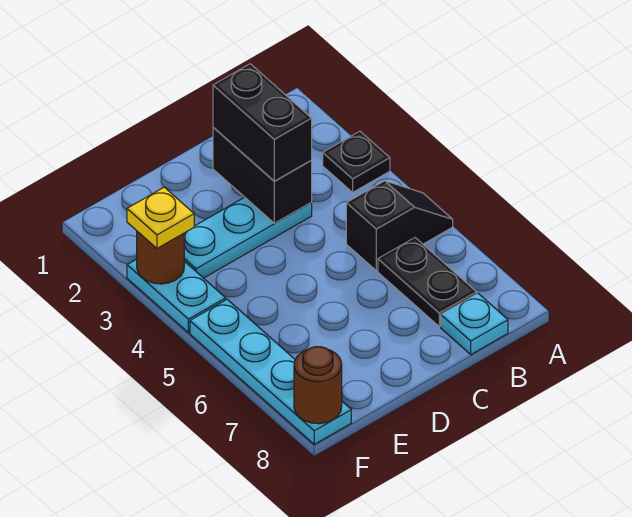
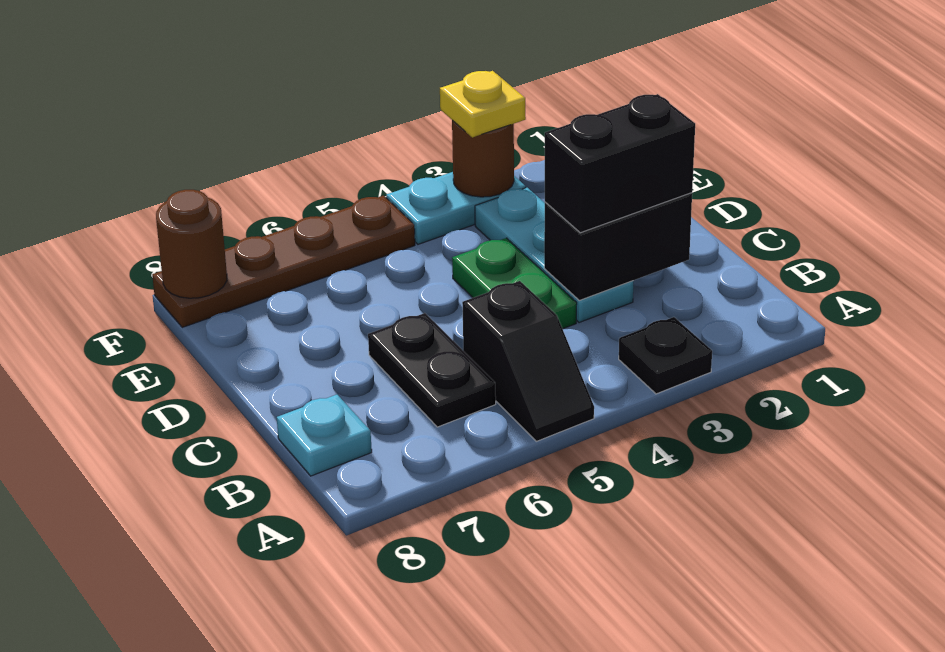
black plate B6:B7 level 1 -> black plate B6:C6 level 1
none -> green plate C4:D4 level 1
cyan plate F5:F8 level 1 -> brown plate F5:F8 level 1

